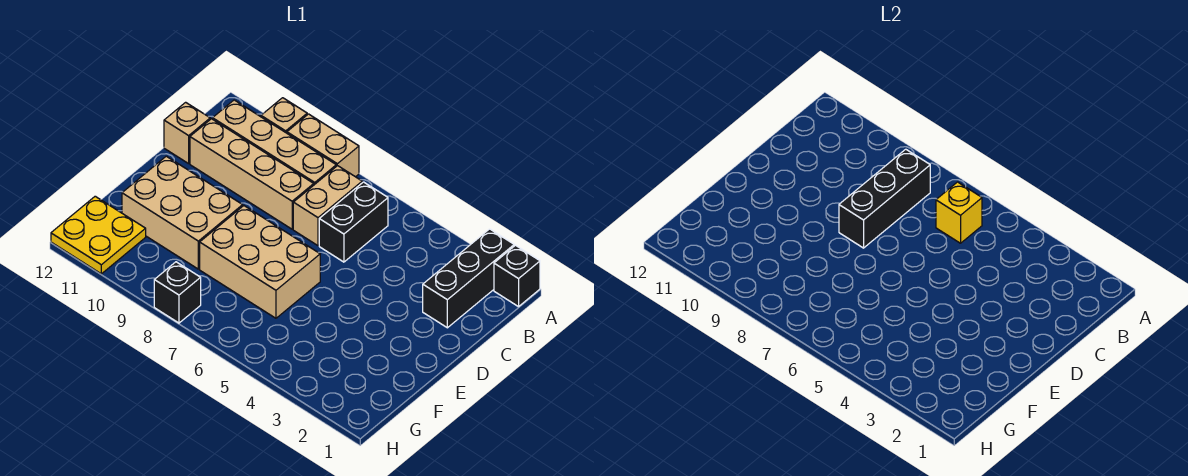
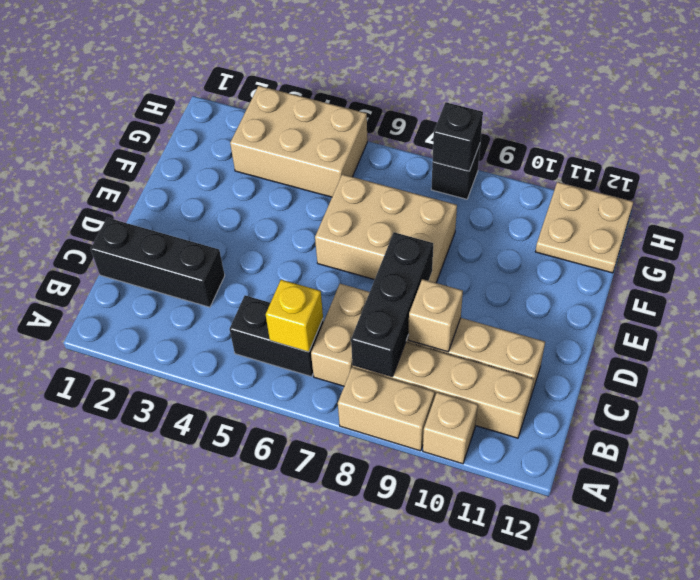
black brick A1 level 1 -> black brick H8 level 2
black brick A2:C2 level 1 -> black brick C1:C3 level 1
black brick B6:C6 level 1 -> black brick B5:B6 level 1
tan brick C12 level 1 -> tan brick C9 level 2
tan brick E9:F11 level 1 -> tan brick G3:H5 level 1
yellow plate G11:H12 level 1 -> tan plate G11:H12 level 1

